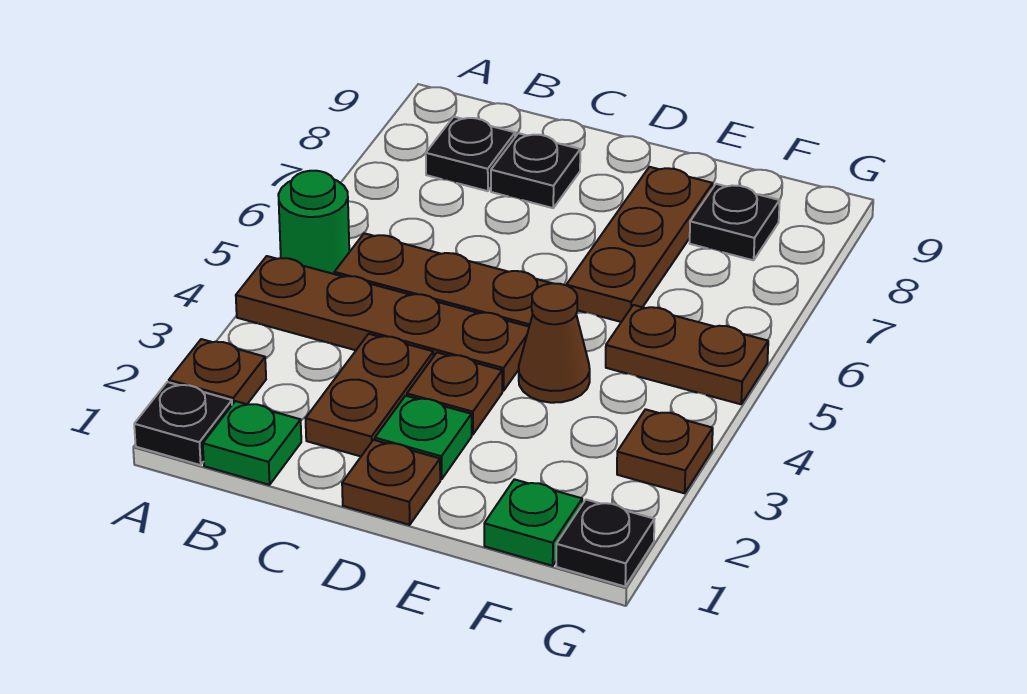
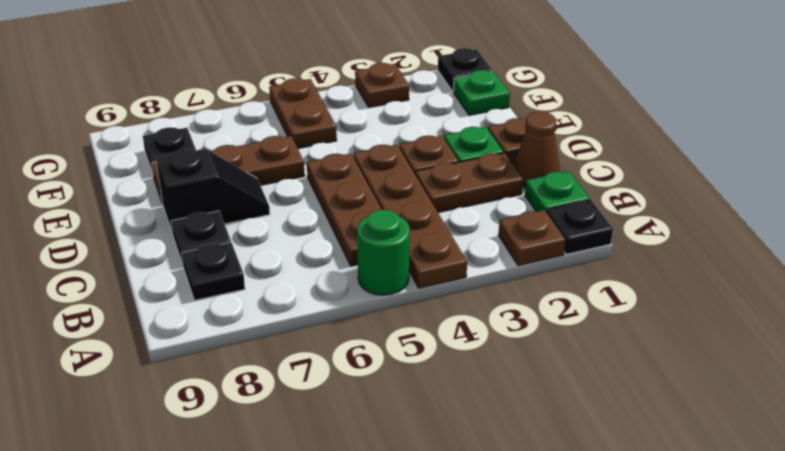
none -> black slope D7:D8 level 1 top 8
brown cone E4 level 1 -> brown cone C1 level 1

